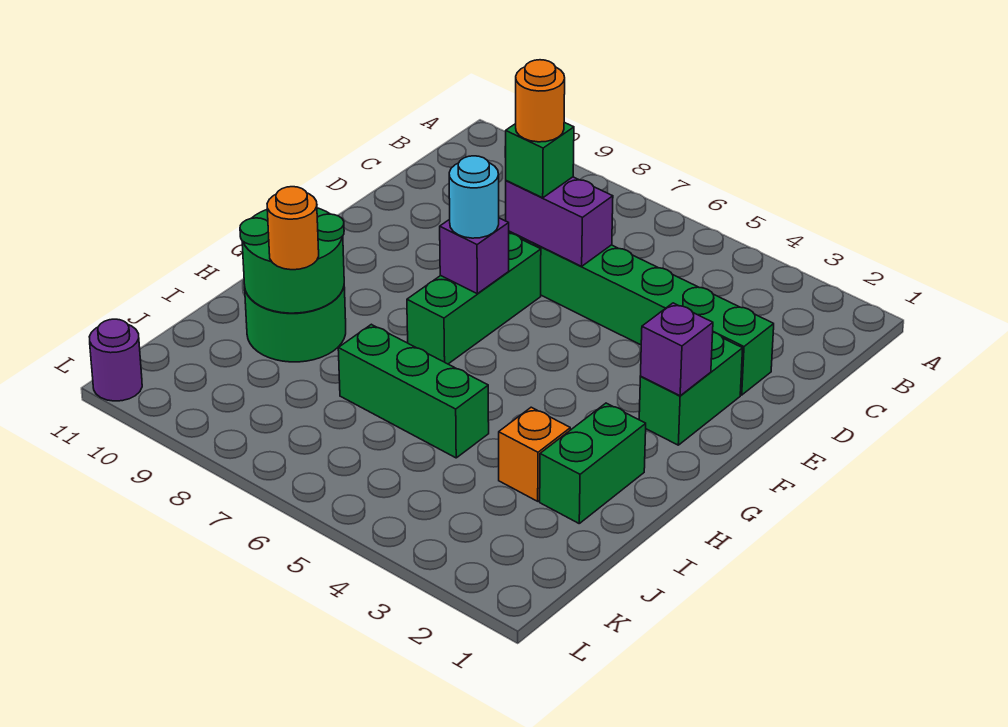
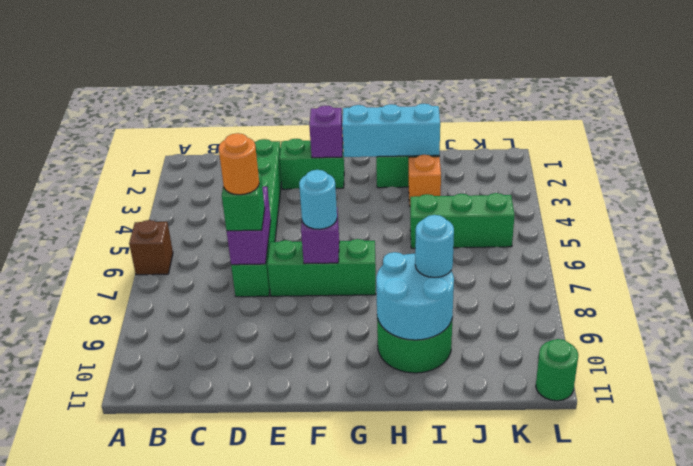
none -> brown brick A6 level 1
none -> cyan brick G2:I2 level 2
green round brick H9:I10 level 2 -> cyan round brick H9:I10 level 2
green brick I5:I7 level 1 -> green brick I5:K5 level 1
orange round brick I9 level 3 -> cyan round brick I9 level 3
purple round brick L11 level 1 -> green round brick L11 level 1

